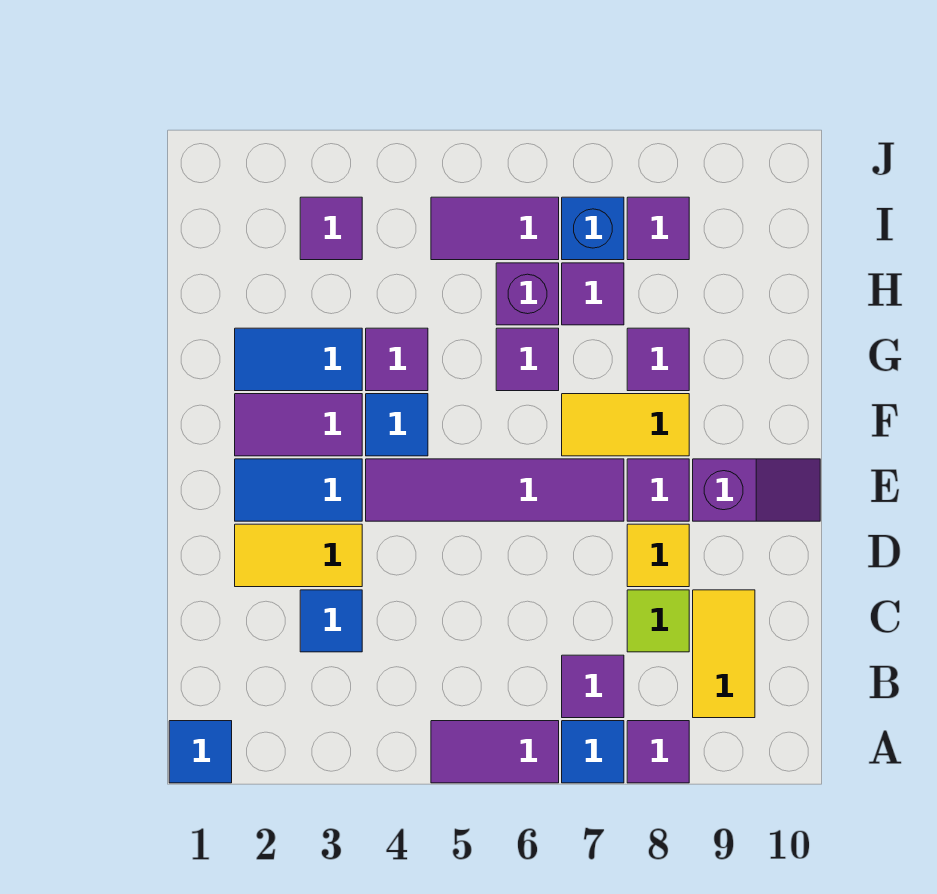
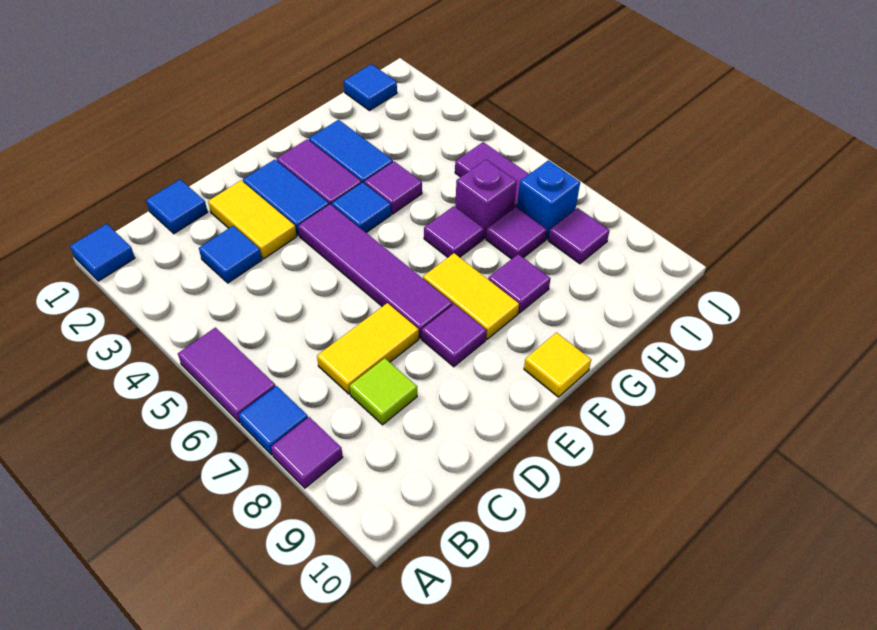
purple tile B7 level 1 -> none
yellow tile B9:C9 level 1 -> yellow tile C7:D7 level 1
none -> blue tile C1 level 1
yellow tile D8 level 1 -> yellow tile F10 level 1
purple slope E9:E10 level 1 top 9 -> none
none -> blue tile I1 level 1
purple tile I3 level 1 -> none

